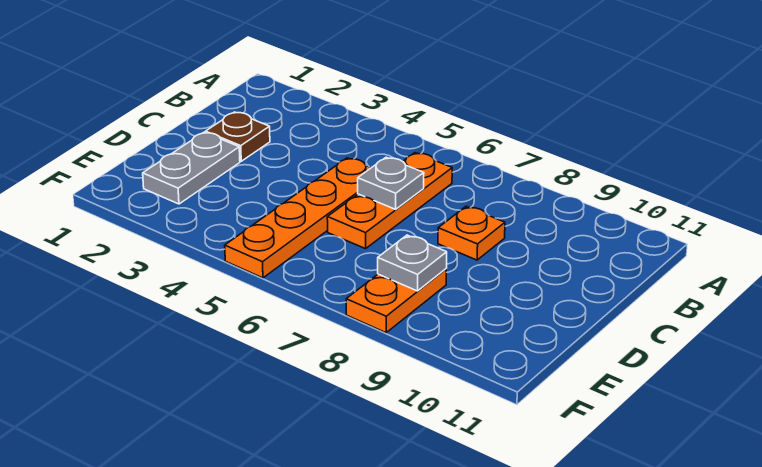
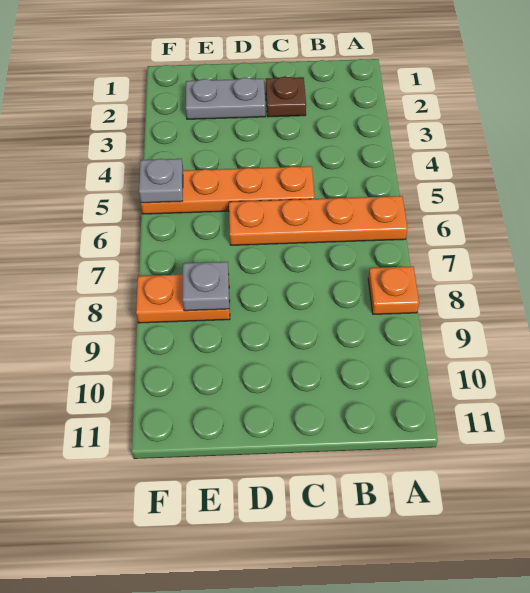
orange plate B6:D6 level 1 -> orange plate A6:D6 level 1
grey plate C6 level 2 -> grey plate F5 level 2
orange plate C8 level 1 -> orange plate A8 level 1

